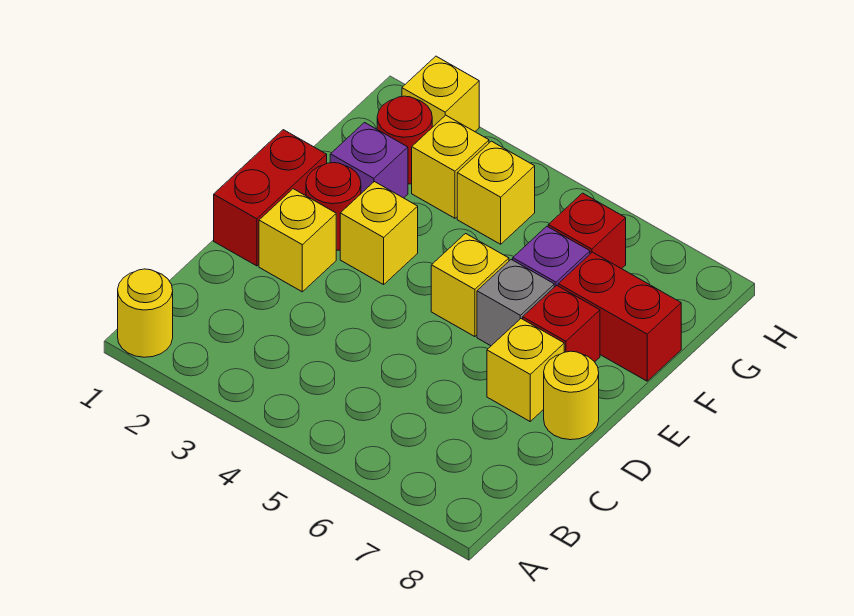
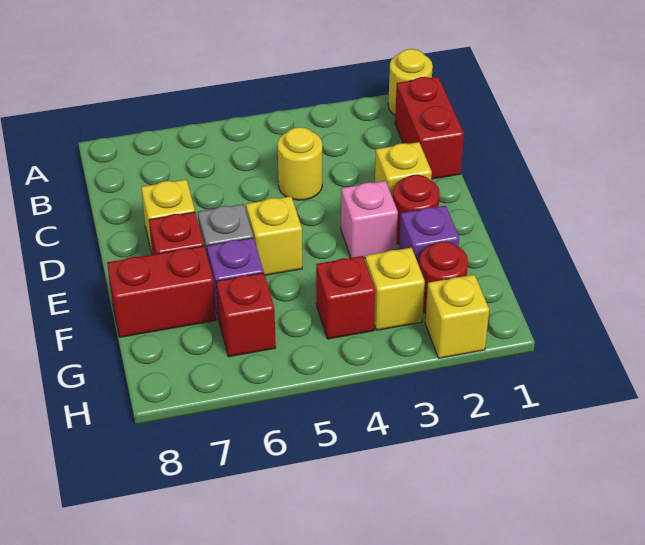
red brick D1:E1 level 1 -> red brick B1:C1 level 1
yellow round brick D8 level 1 -> yellow round brick C4 level 1
yellow brick E3 level 1 -> pink brick E3 level 1
yellow brick G4 level 1 -> red brick G4 level 1

